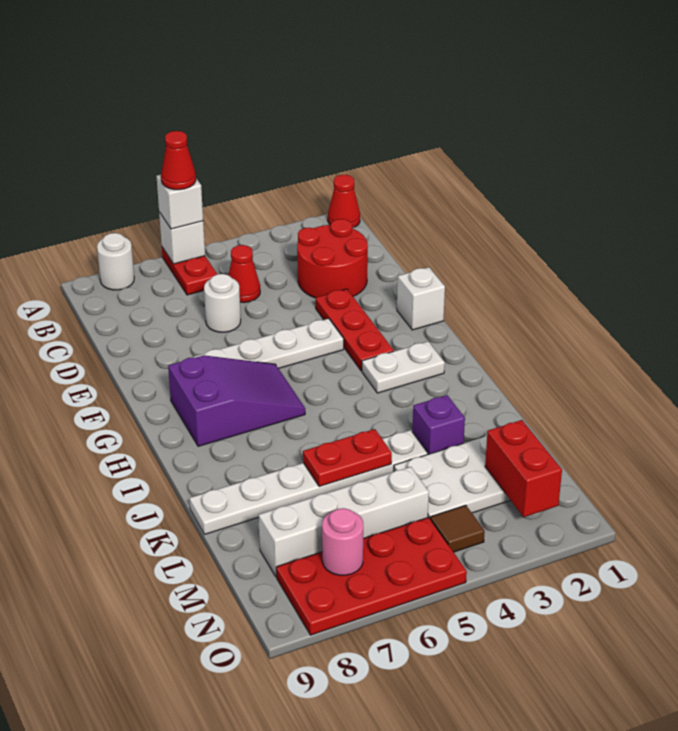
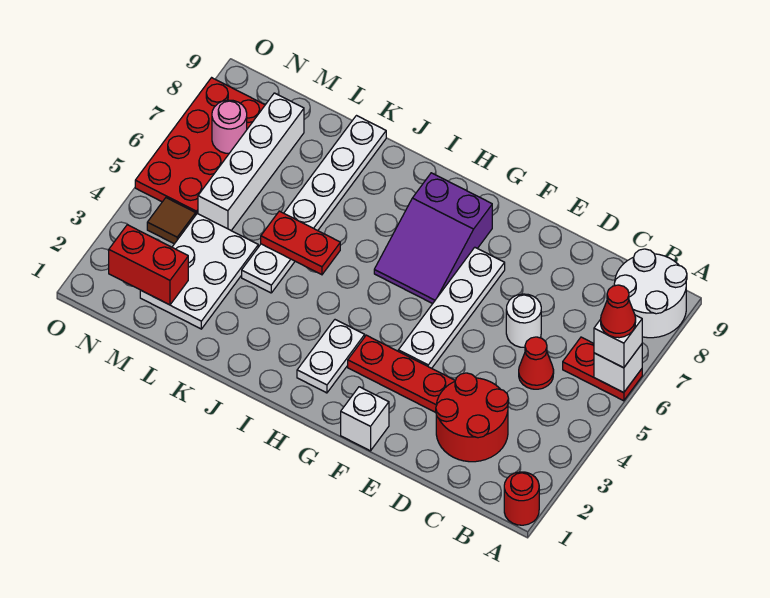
red cone A1 level 1 -> red round brick A1 level 1
white round brick A8 level 1 -> white round brick A8:B9 level 1
purple brick K3 level 1 -> none
red plate K5:K6 level 2 -> red plate J5:K5 level 2

